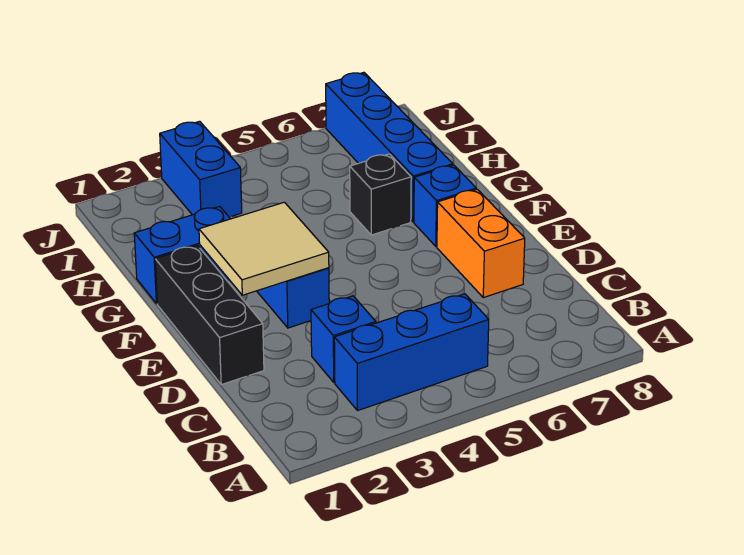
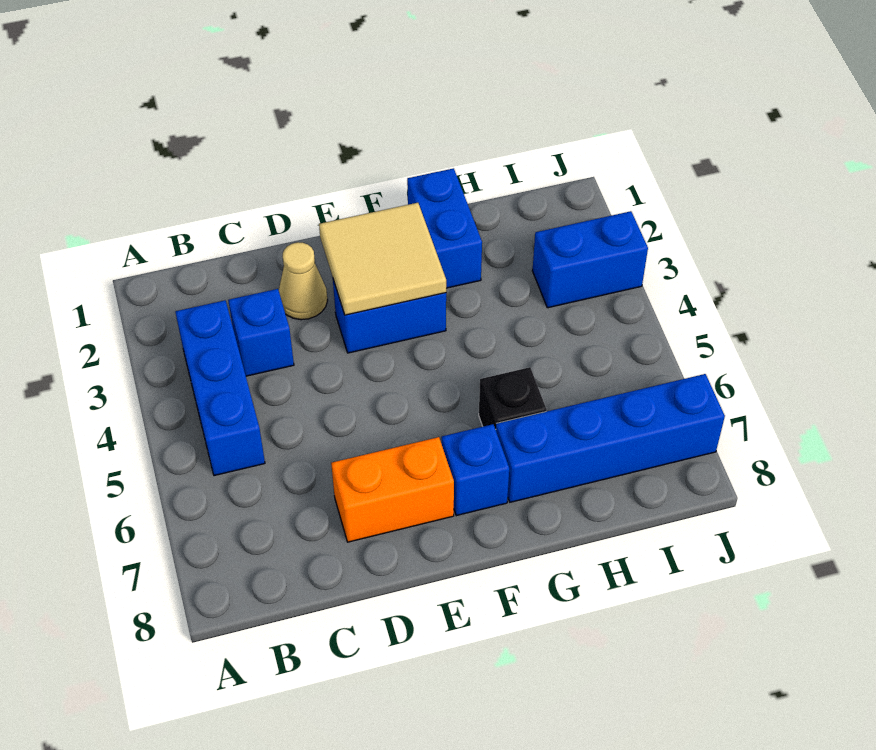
black brick D1:F1 level 1 -> none
none -> tan cone D2 level 1

